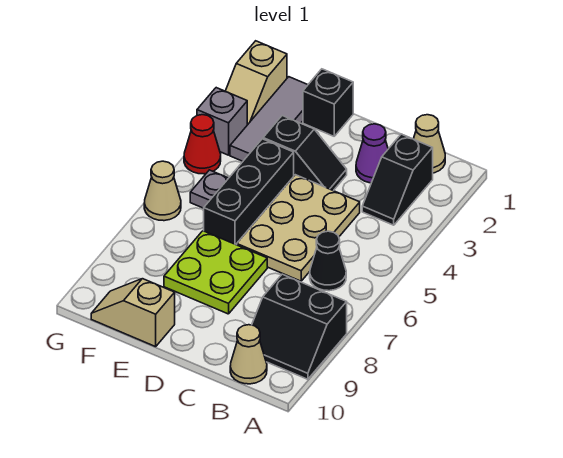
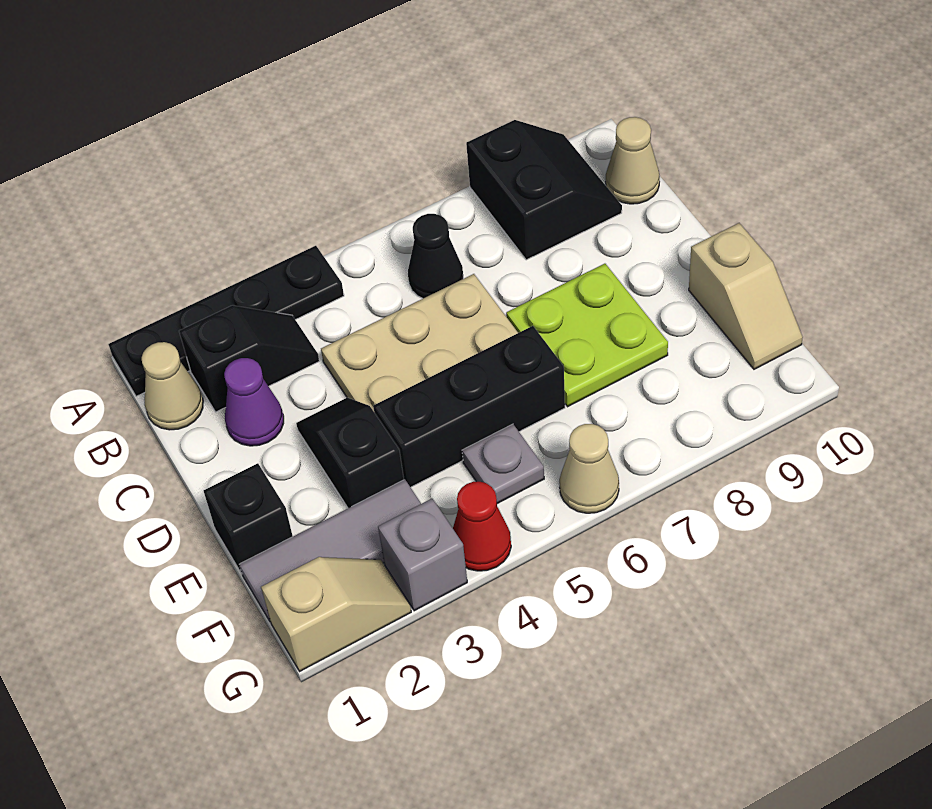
none -> black plate A1:A4 level 1

